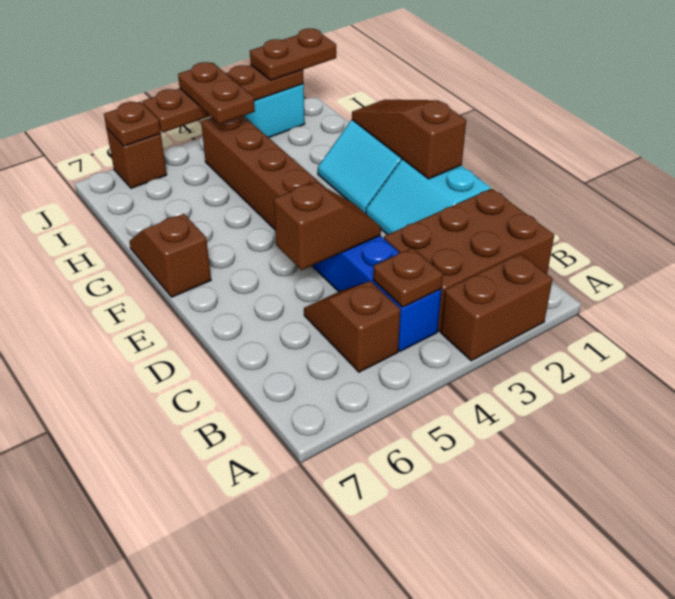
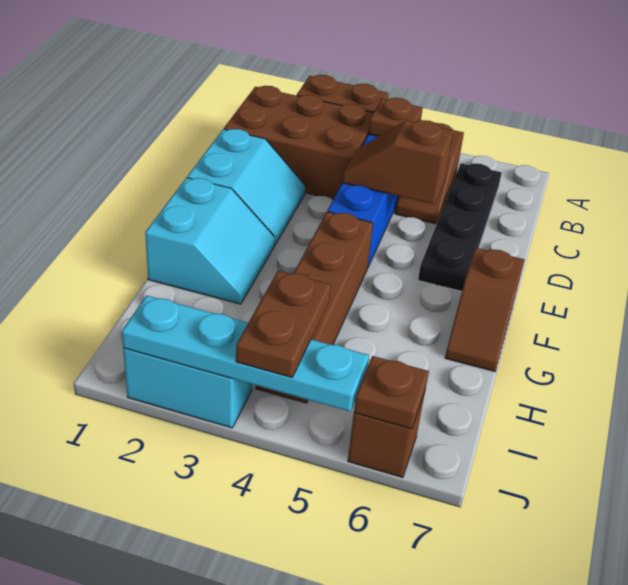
none -> black plate B6:E6 level 1
brown slope E1:G1 level 2 top E -> none
brown plate J1:J2 level 3 -> none
brown plate J2:J5 level 2 -> cyan plate J2:J5 level 2

